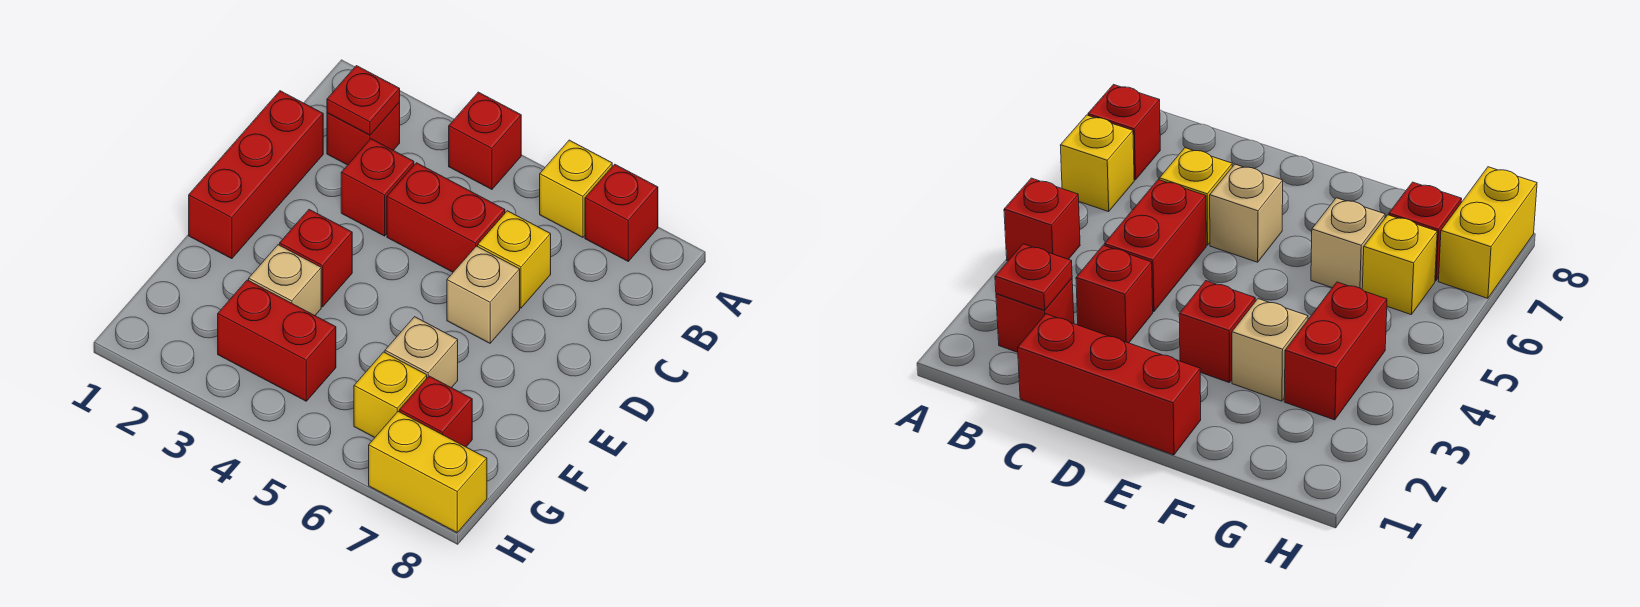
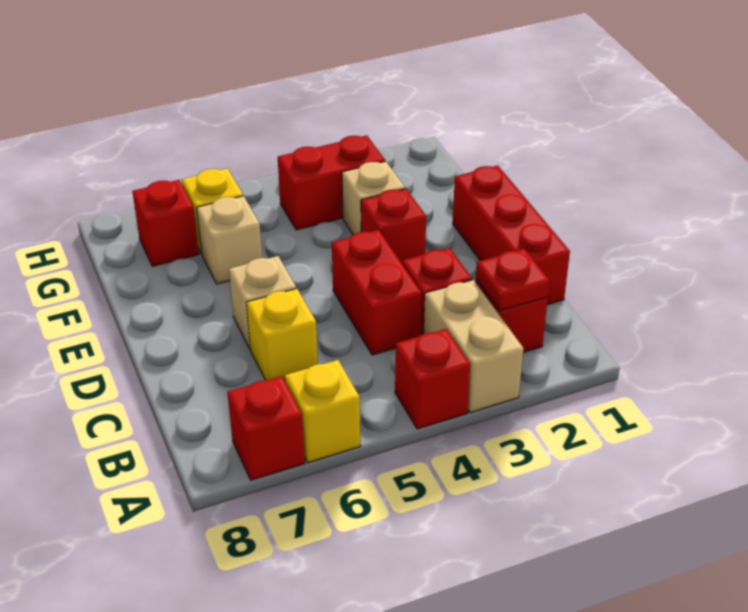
none -> tan brick A3:B3 level 1
red brick C4:C5 level 1 -> red brick C4:D4 level 1
yellow brick H7:H8 level 1 -> none

